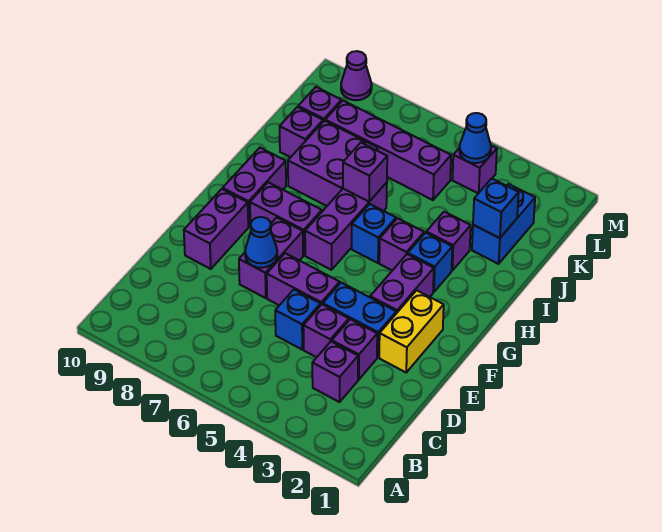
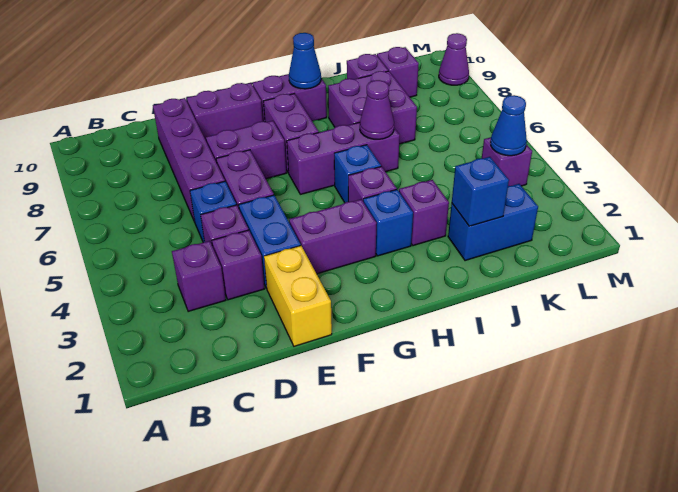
yellow brick E2:F2 level 1 -> yellow brick E1:E2 level 1
blue cone E7 level 2 -> blue cone H9 level 2
purple brick I6 level 2 -> purple cone I6 level 2
purple brick K5:K8 level 1 -> purple brick D6:D9 level 1

